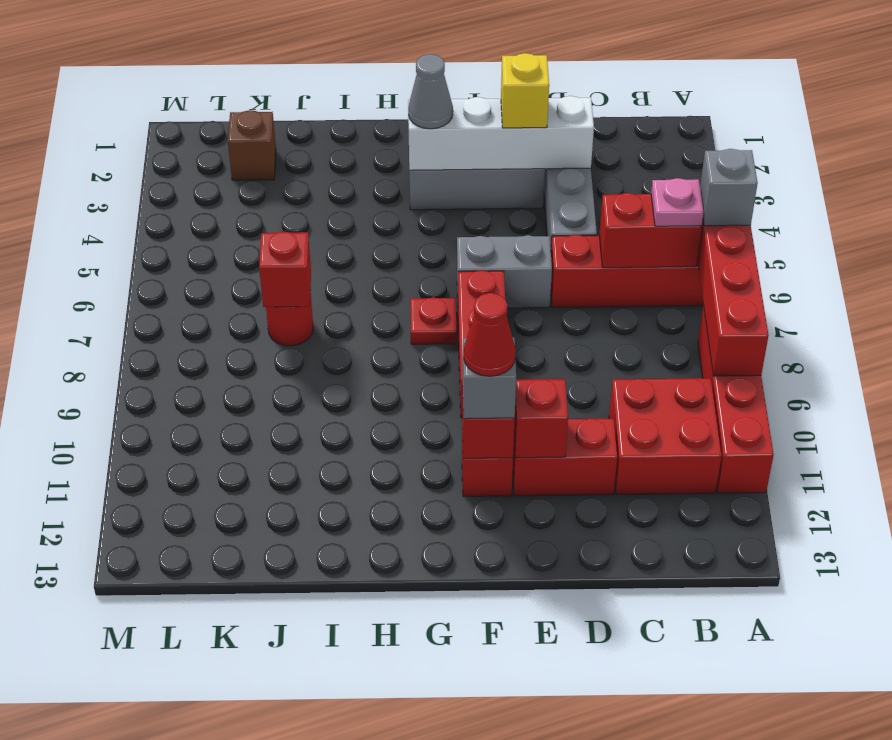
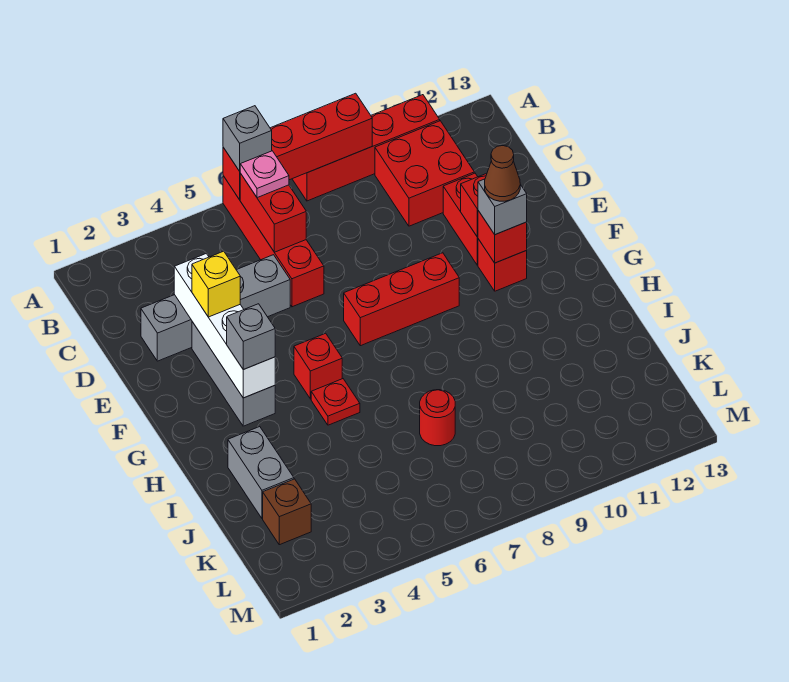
grey brick E6:F6 level 1 -> grey brick I2:J2 level 1
red cone F11 level 4 -> brown cone F11 level 4
grey cone G3 level 3 -> grey brick G3 level 3
red plate G7 level 1 -> red plate H5 level 1
red brick J7 level 2 -> red brick G5 level 1

